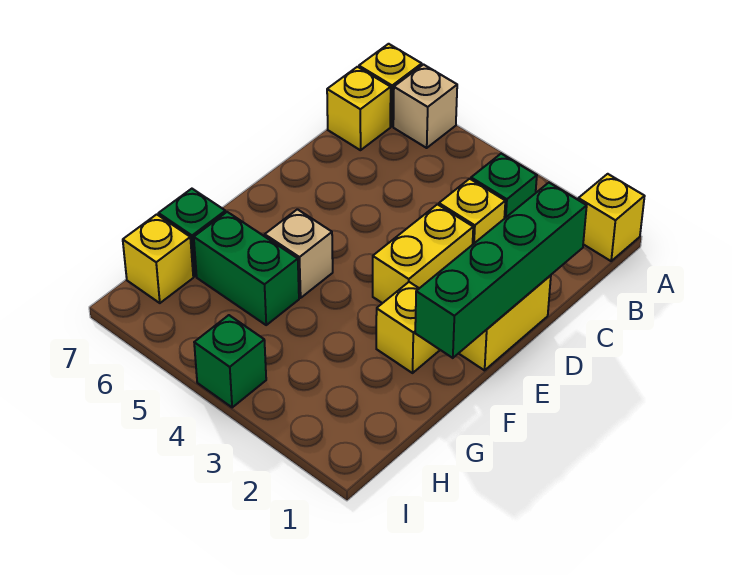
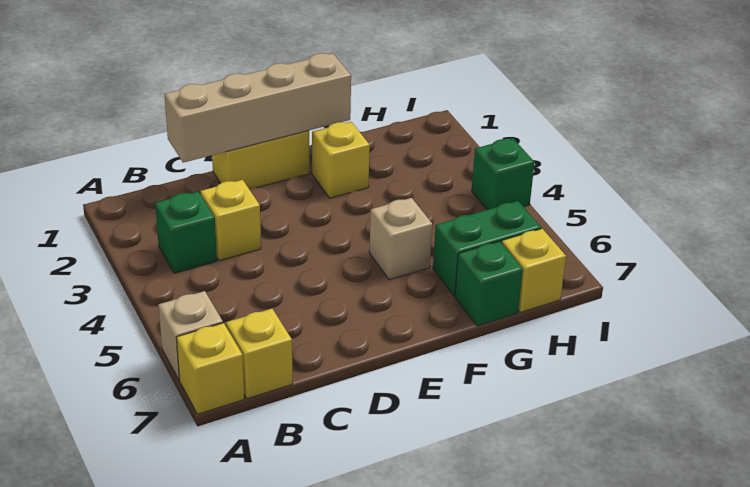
yellow brick A1 level 1 -> none
green brick C1:F1 level 2 -> tan brick C1:F1 level 2
yellow brick D3:E3 level 1 -> none
green brick G5:G6 level 1 -> green brick G6:H6 level 1

